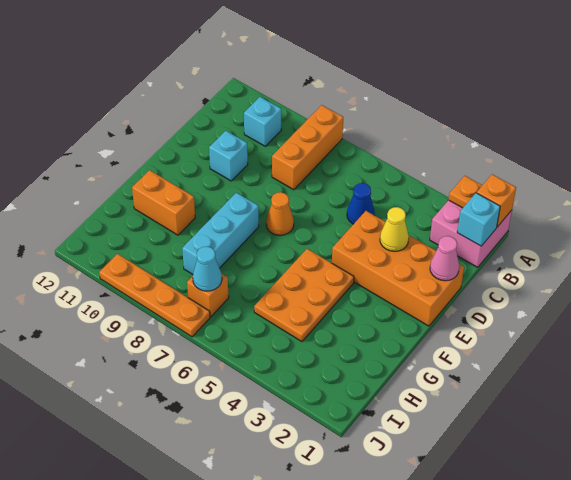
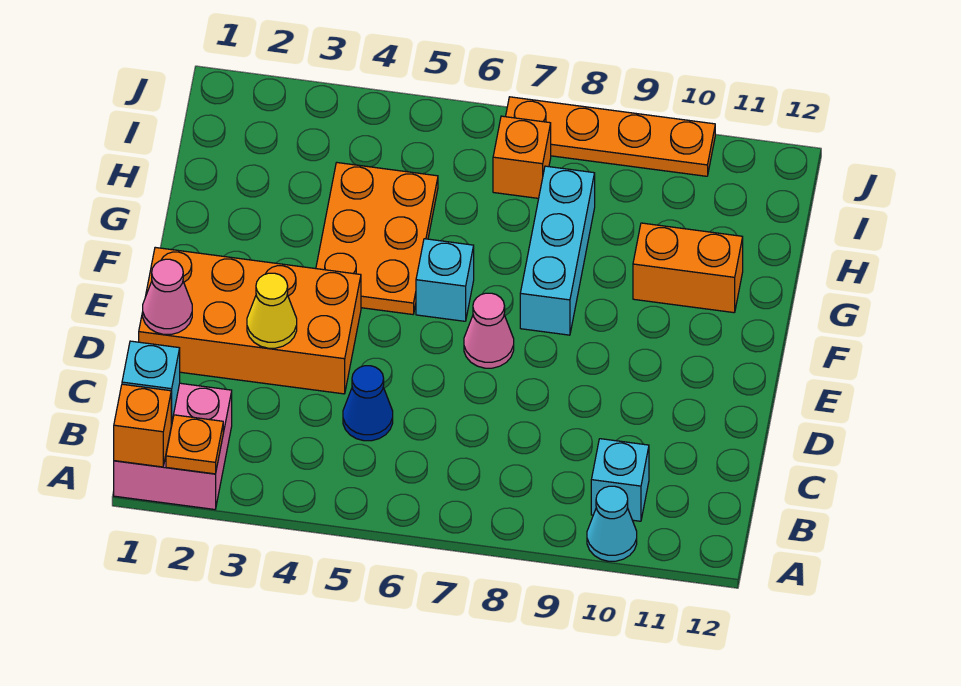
orange brick A8:C8 level 1 -> none
cyan brick D10 level 1 -> cyan brick F6 level 1
orange cone E7 level 1 -> pink cone E7 level 1
cyan cone I7 level 2 -> cyan cone A10 level 1

